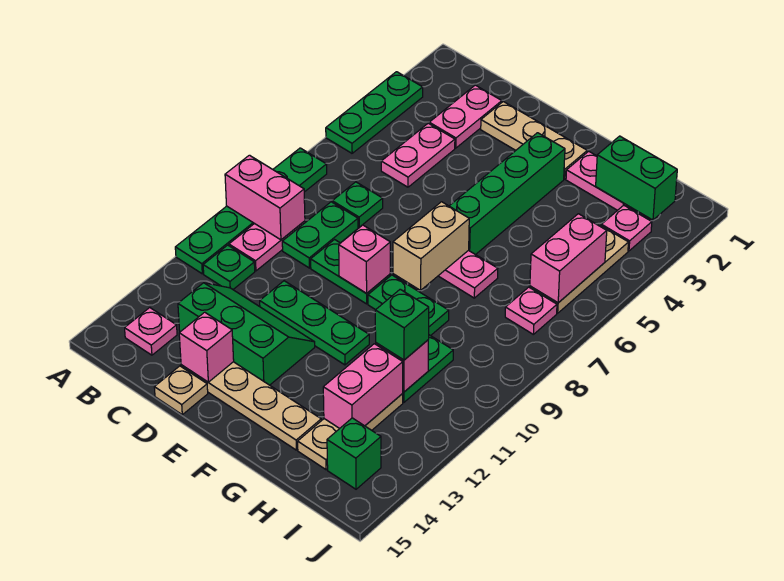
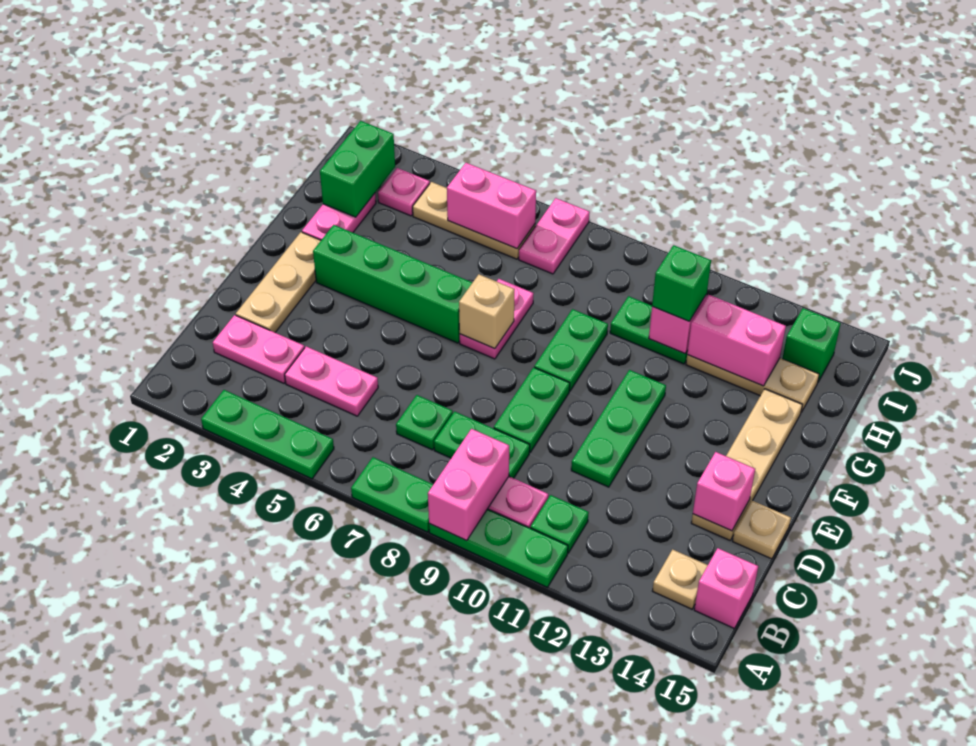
pink plate B14 level 1 -> tan plate B14 level 1
green slope C12:E13 level 1 top 13 -> none
pink brick E9 level 2 -> pink brick B15 level 1
tan brick F7:F8 level 2 -> tan brick F7 level 2
pink plate I7 level 1 -> pink plate I7:J7 level 1

